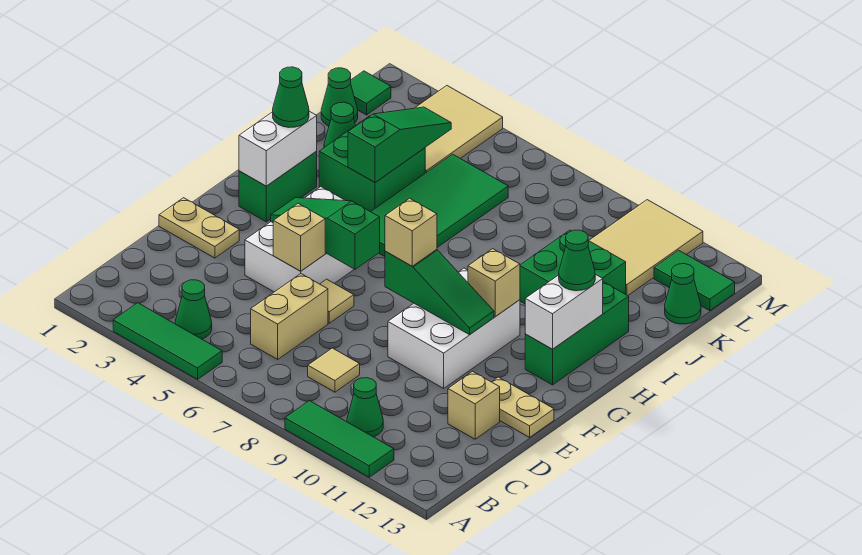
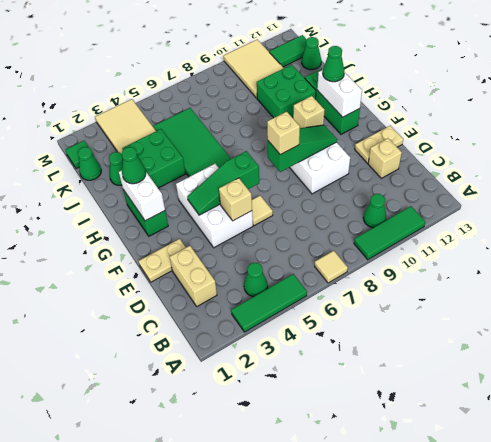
tan brick C6:D6 level 1 -> tan brick C2:D2 level 1
tan tile C8 level 1 -> tan tile A7 level 1
green slope I4:K4 level 2 top I -> none

